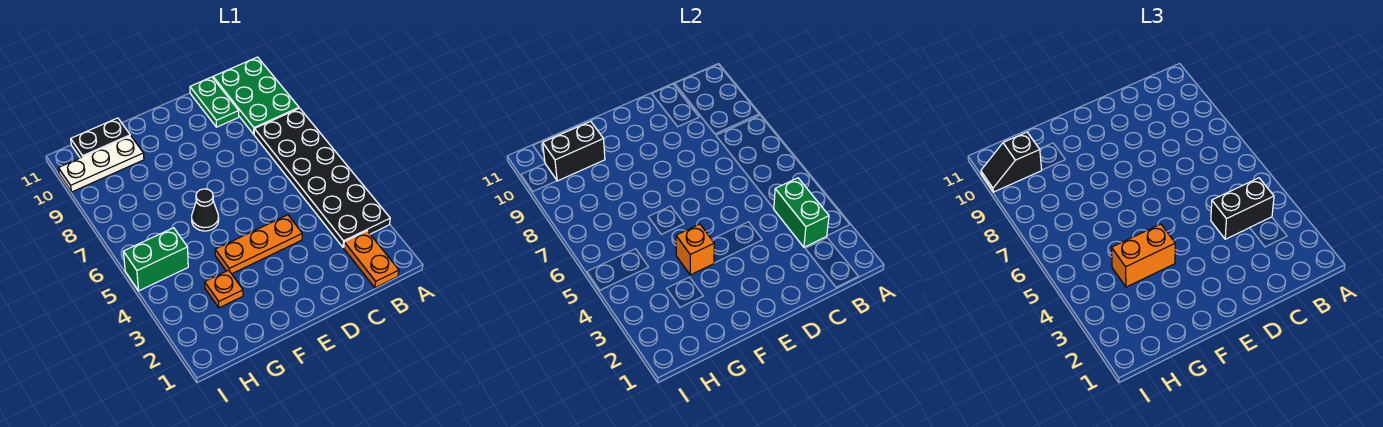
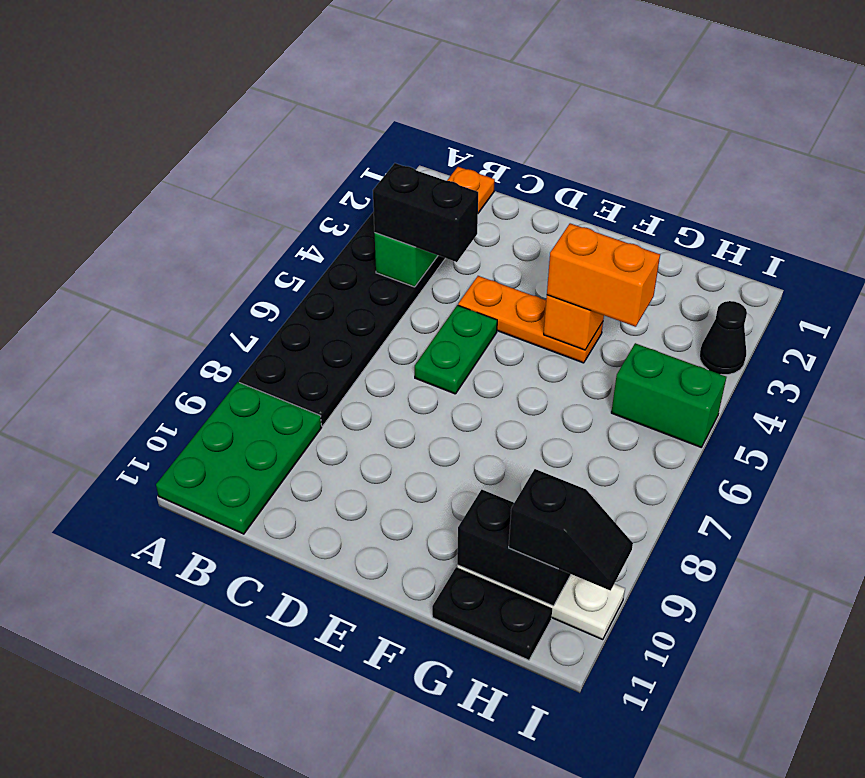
green plate C10:C11 level 1 -> green plate D5:D6 level 1
black cone F6 level 1 -> black cone I3 level 1
orange plate G3 level 1 -> none

